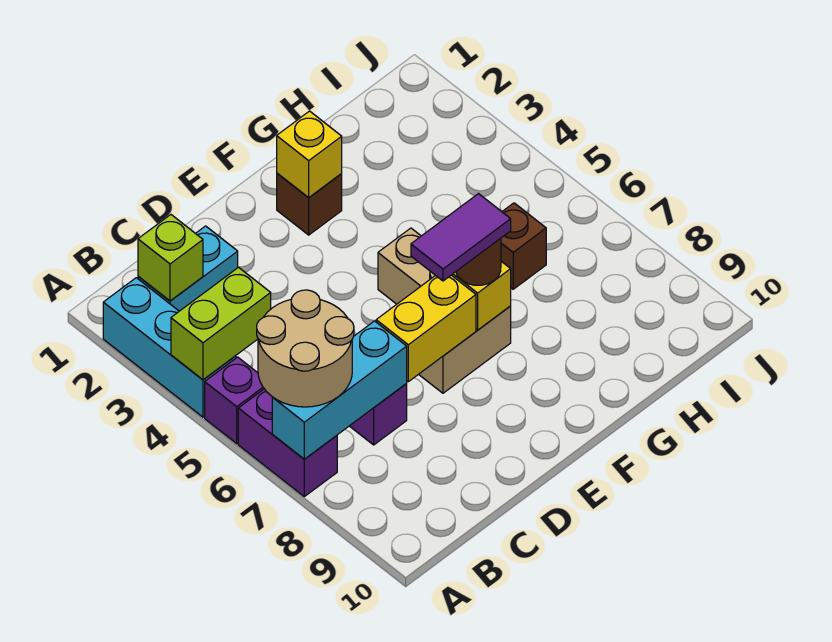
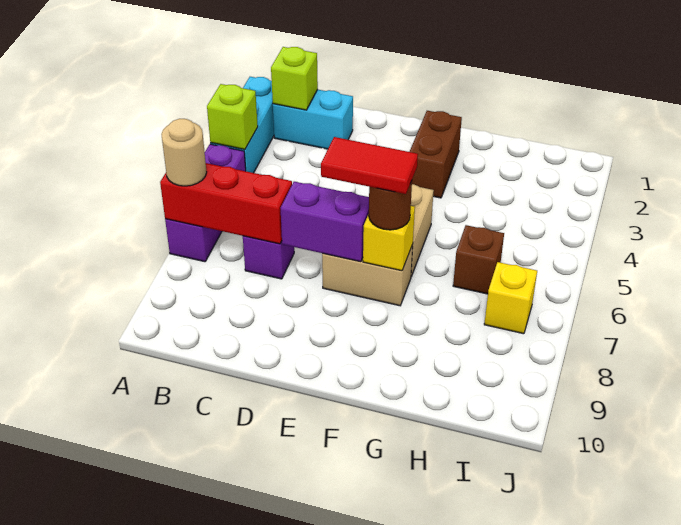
lime brick A4:B4 level 2 -> lime brick A4 level 2
tan round brick A6:B7 level 3 -> tan round brick A7 level 3
cyan brick A7:C7 level 2 -> red brick A7:C7 level 2
yellow brick D7:E7 level 2 -> purple brick D7:E7 level 2
purple tile E7:F7 level 4 -> red tile E7:F7 level 4
brown brick F2 level 1 -> brown brick F2:F3 level 1
yellow brick F2 level 2 -> yellow brick I7 level 1

